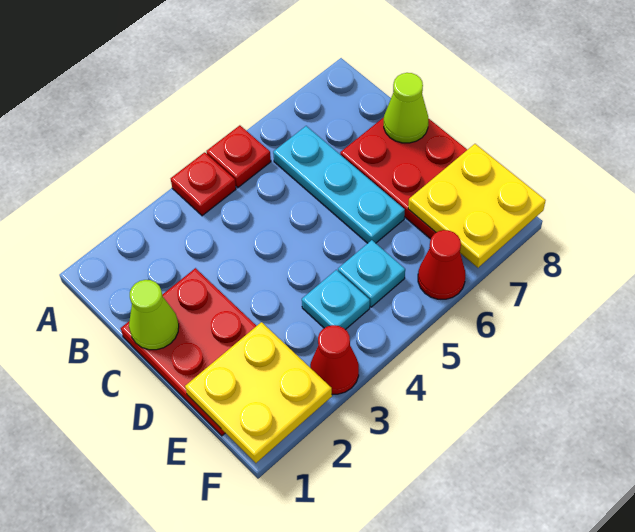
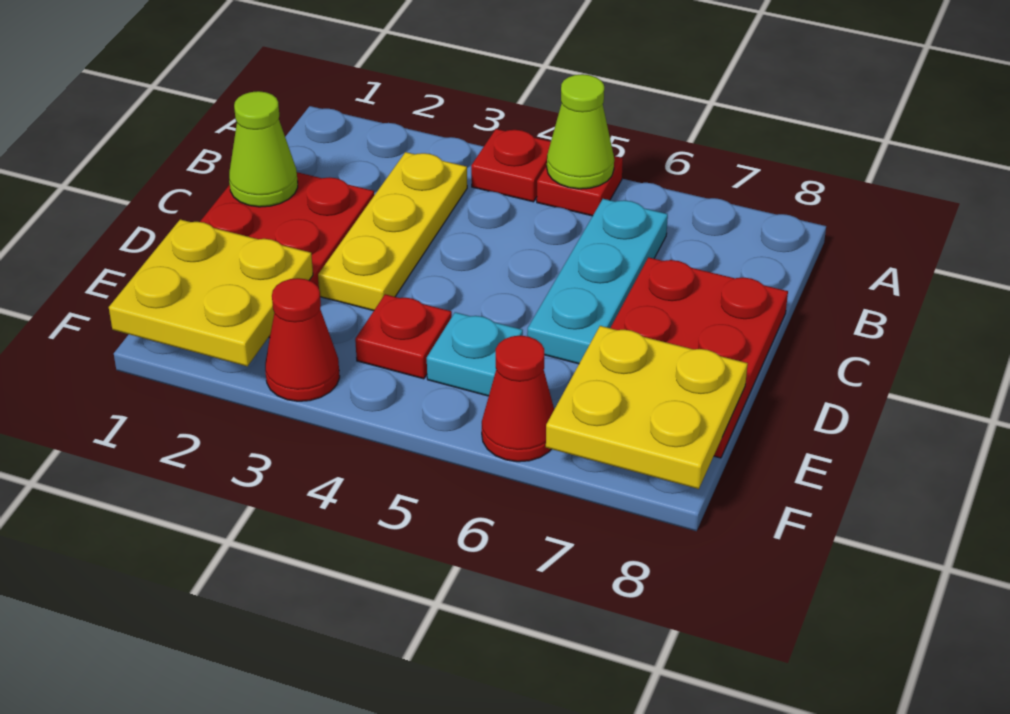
none -> yellow plate B3:D3 level 1
lime cone C8 level 2 -> lime cone A5 level 2
cyan plate E4 level 1 -> red plate E4 level 1

